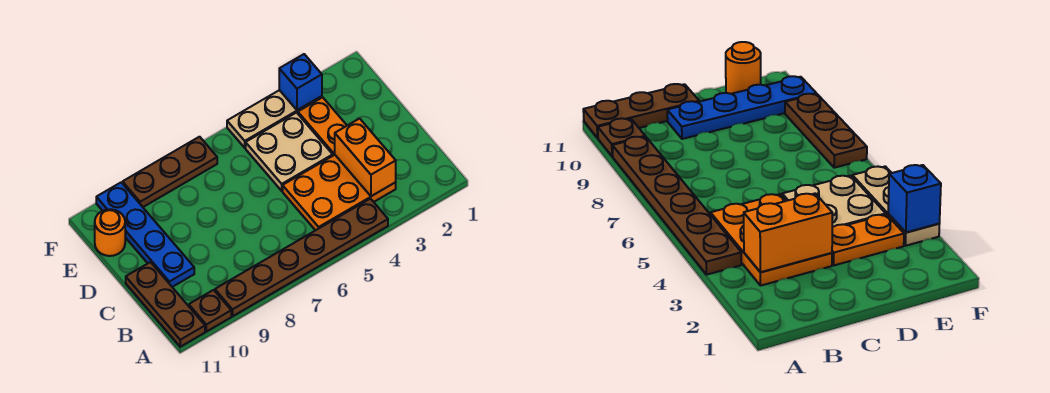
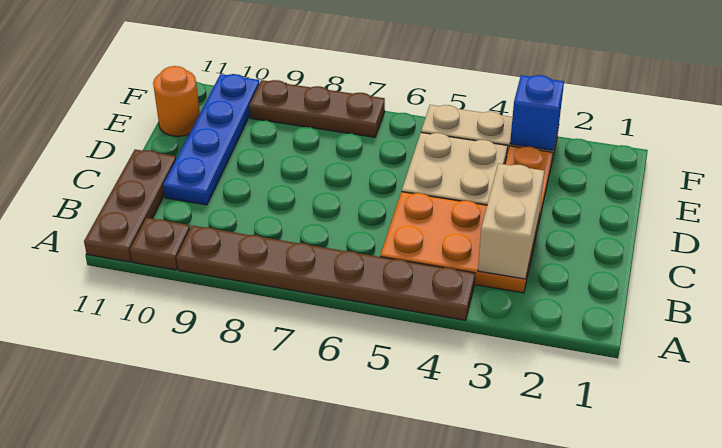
orange brick B3:C3 level 2 -> tan brick B3:C3 level 2

